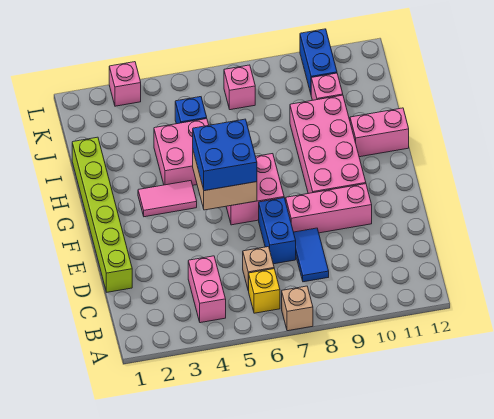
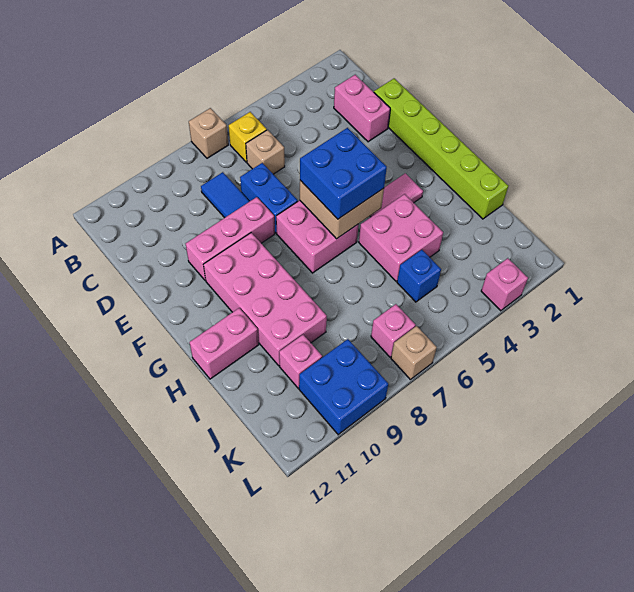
pink brick B4:C4 level 1 -> pink brick C2:D2 level 1
blue brick K10:L10 level 1 -> blue brick K9:L10 level 1
none -> tan brick L7 level 1

